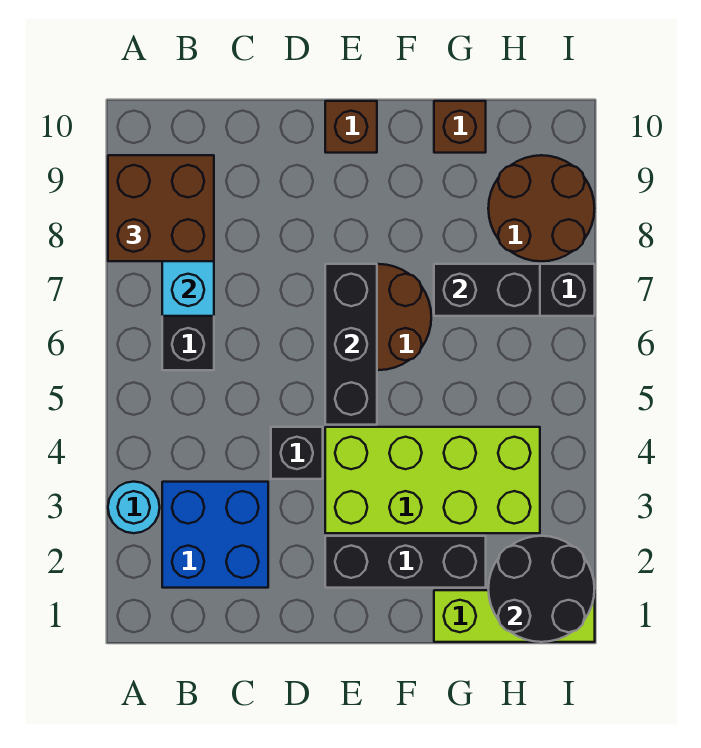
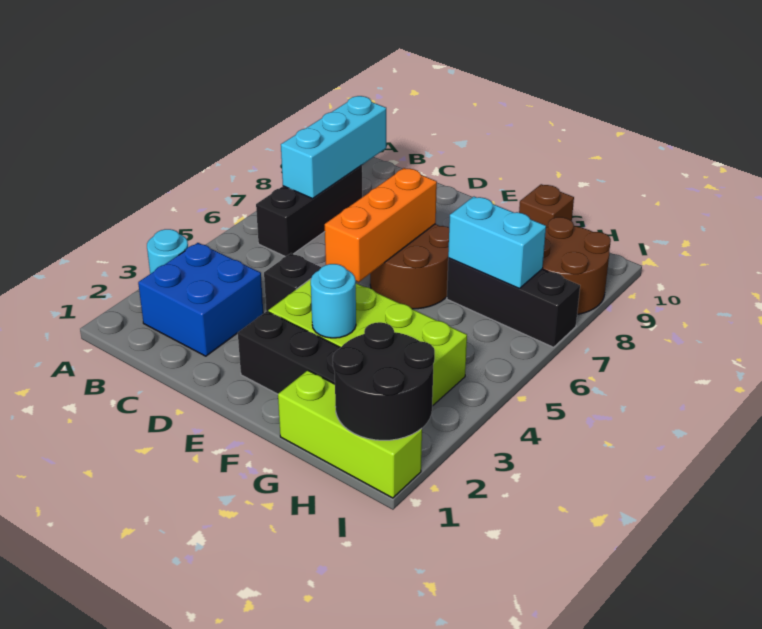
brown brick A8:B9 level 3 -> none
black brick E5:E7 level 2 -> orange brick E5:E7 level 2
brown brick E10 level 1 -> none
none -> cyan round brick F3 level 2
black brick G7:H7 level 2 -> cyan brick G7:H7 level 2

